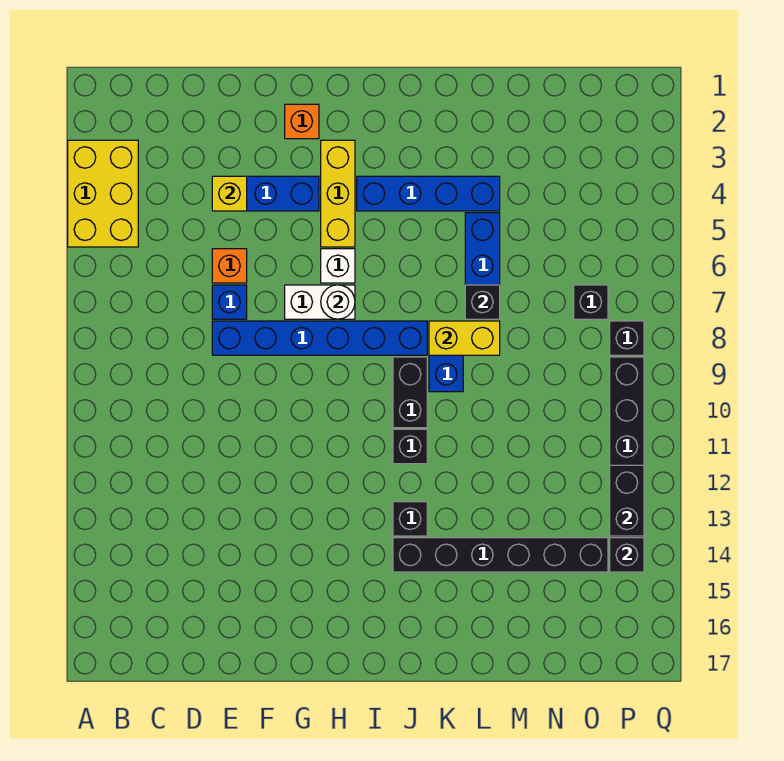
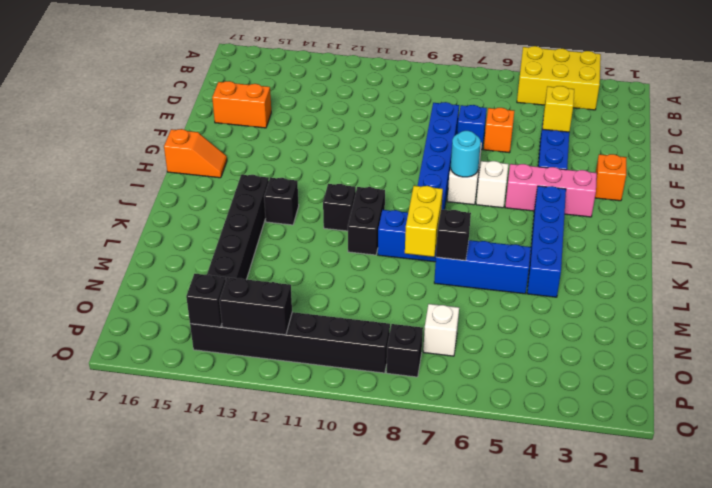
none -> orange brick E15:E16 level 1
yellow brick H3:H5 level 1 -> pink brick H3:H5 level 1
white round brick H7 level 2 -> cyan round brick H7 level 2
none -> orange slope H16:H17 level 1 top 17
black brick J9:J10 level 1 -> black brick J10:K10 level 1
black brick O7 level 1 -> white brick O7 level 1

